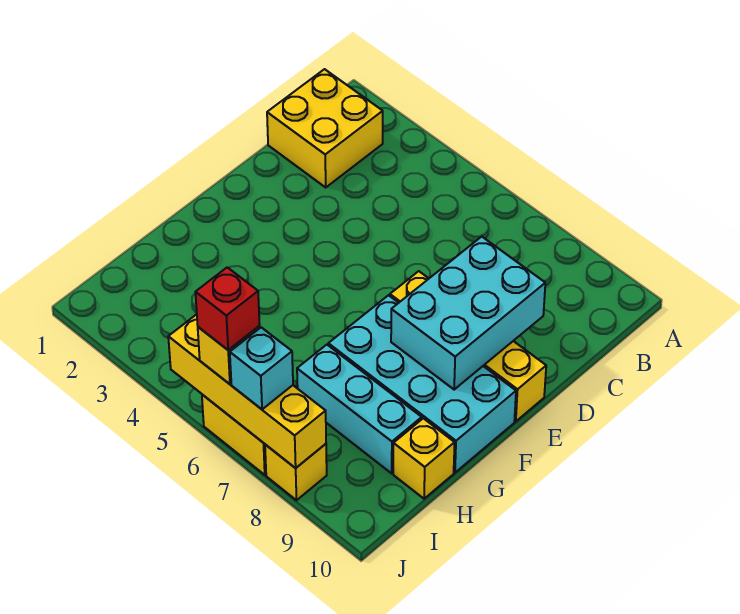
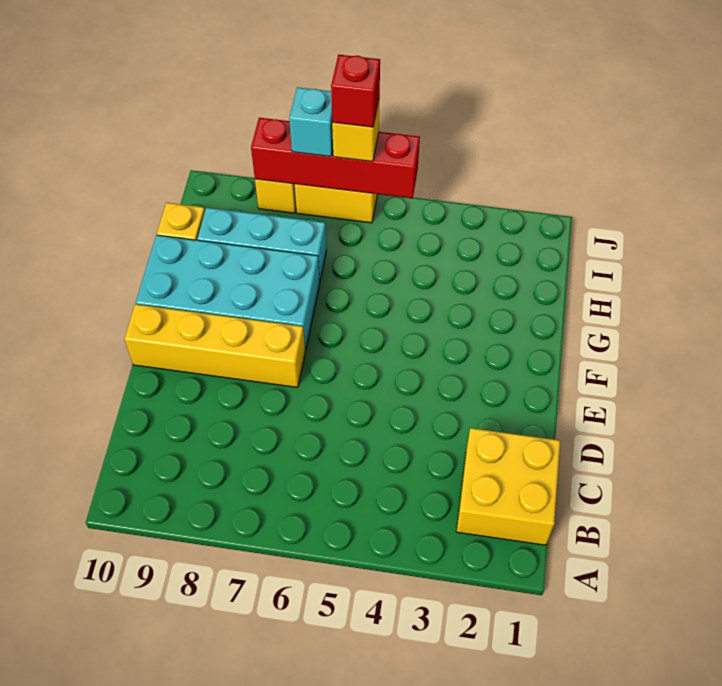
cyan brick D8:F9 level 2 -> none
yellow brick J5:J8 level 2 -> red brick J5:J8 level 2

